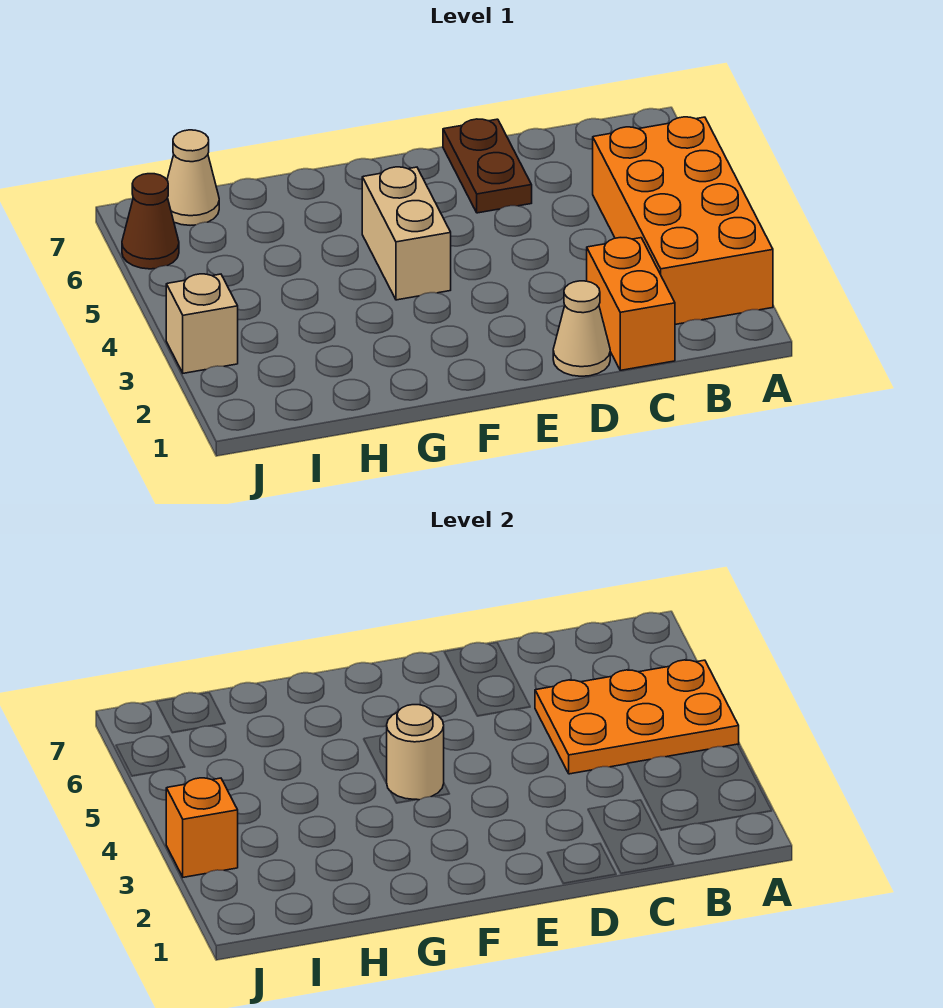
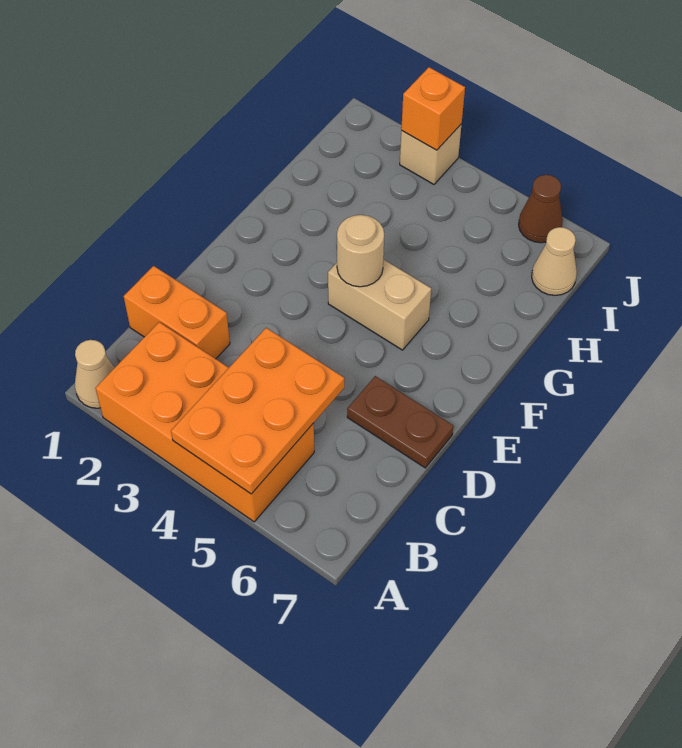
tan cone D1 level 1 -> tan cone A1 level 1

